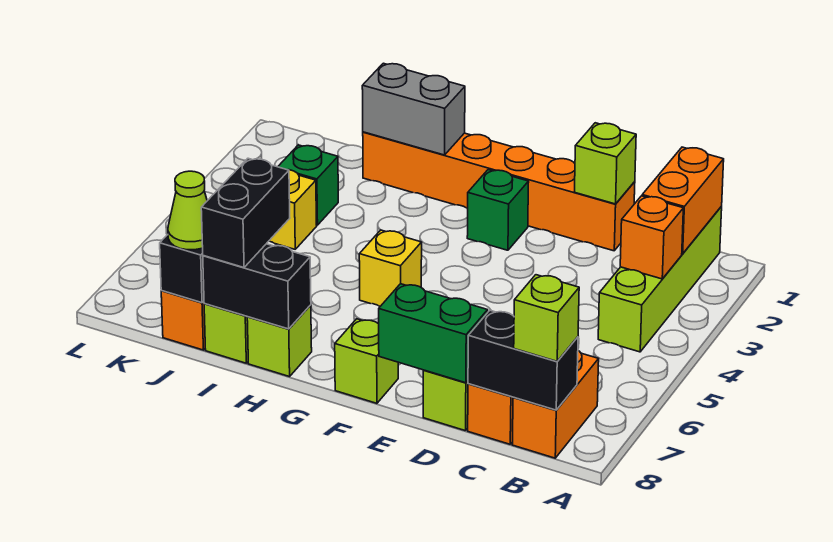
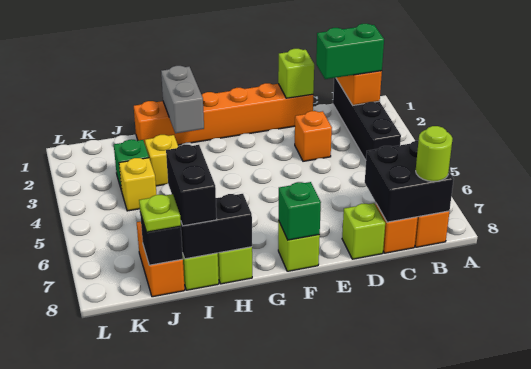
lime brick B1:B4 level 1 -> black brick B1:B4 level 1
orange brick B3 level 2 -> orange brick D3 level 1
black brick B8:C8 level 2 -> black brick B7:C8 level 2
lime brick B8 level 3 -> lime round brick B8 level 3
green brick D8:E8 level 2 -> green brick B2:C2 level 3
green brick F2 level 1 -> green brick F8 level 2
yellow brick G5 level 1 -> yellow brick I3 level 1
grey brick H1:I1 level 2 -> grey brick H1:H2 level 2
lime cone J8 level 3 -> lime plate J8 level 3

